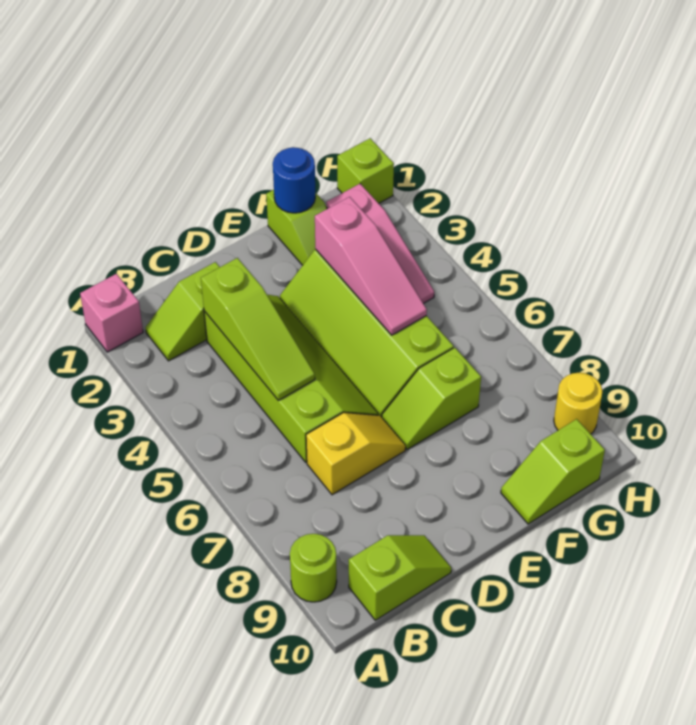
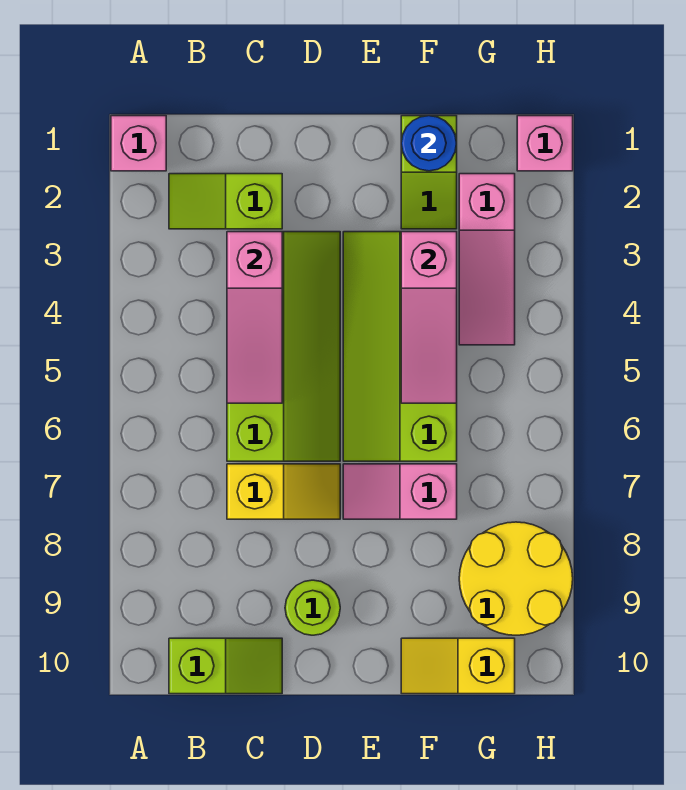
lime round brick A9 level 1 -> lime round brick D9 level 1
lime slope C3:C5 level 2 top 3 -> pink slope C3:C5 level 2 top 3
lime slope E7:F7 level 1 top F -> pink slope E7:F7 level 1 top F
lime slope F10:G10 level 1 top G -> yellow slope F10:G10 level 1 top G
lime brick H1 level 1 -> pink brick H1 level 1
yellow round brick H9 level 1 -> yellow round brick G8:H9 level 1

